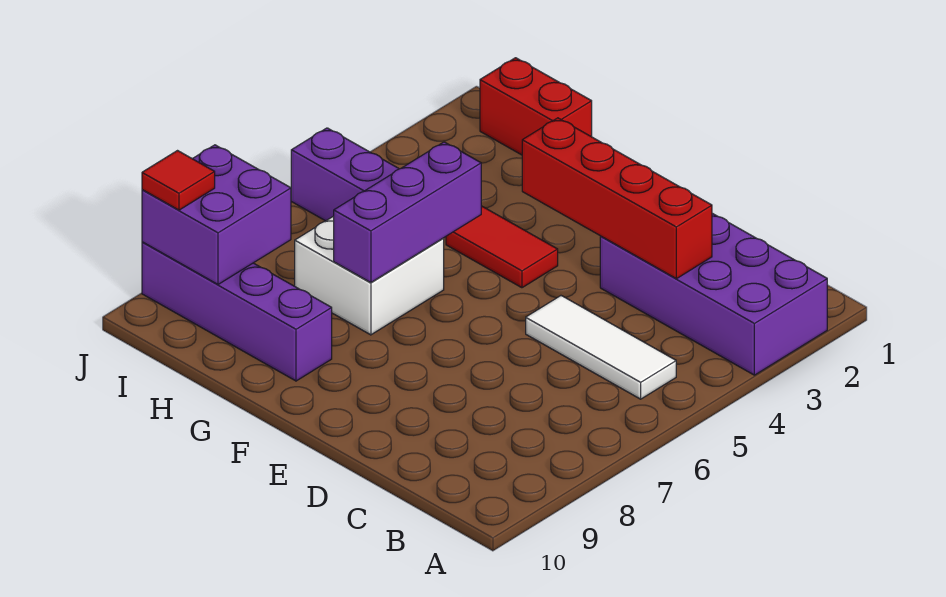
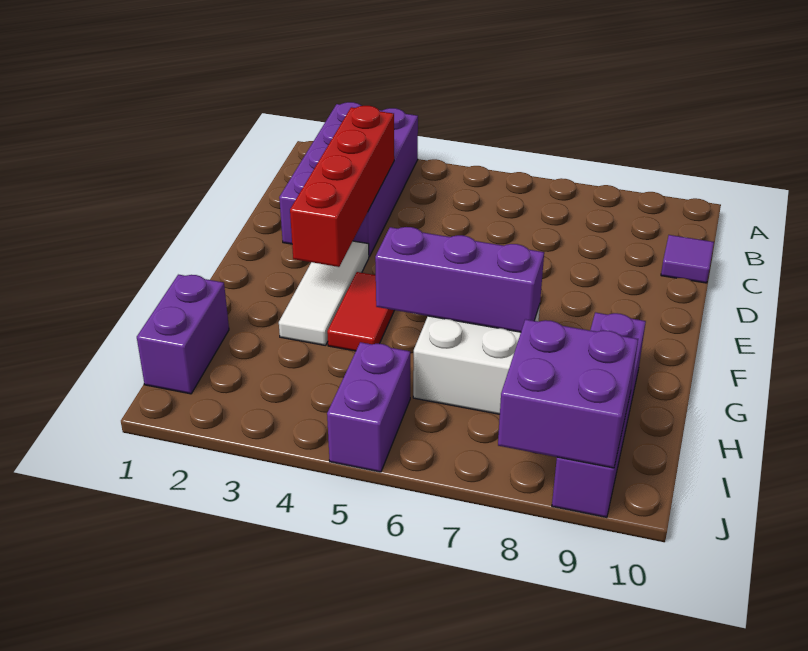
white tile B5:D5 level 1 -> white tile E3:G3 level 1
none -> purple tile C10 level 1
red brick H1:I1 level 1 -> purple brick H1:I1 level 1
red tile J9 level 3 -> none

